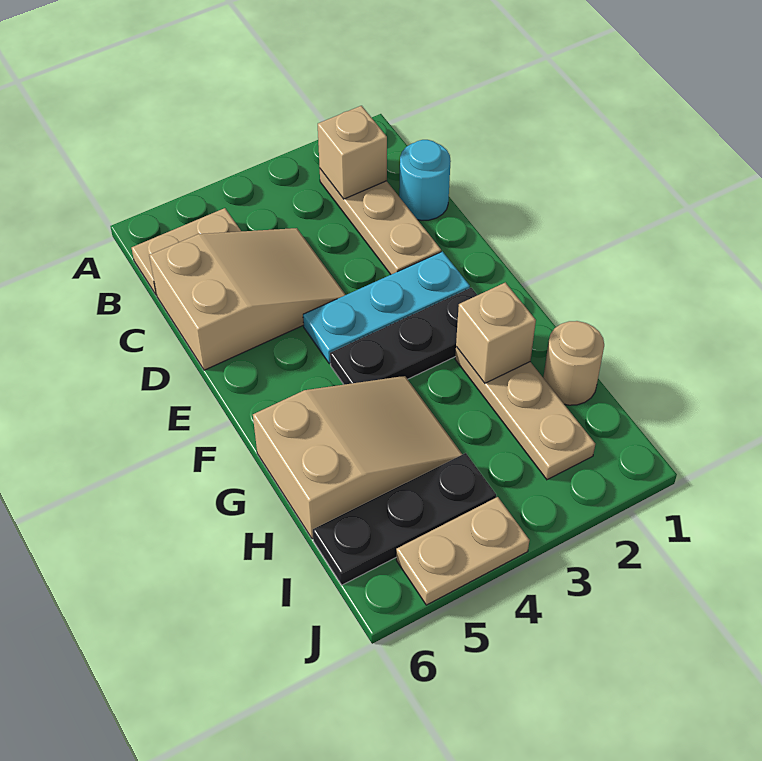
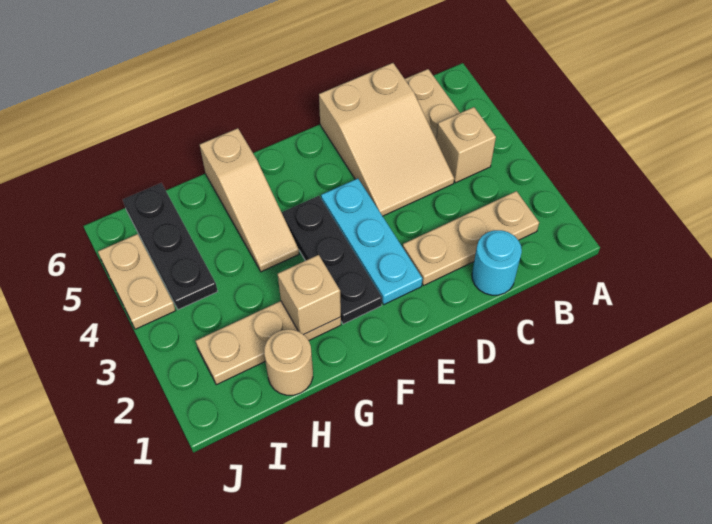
tan brick B2 level 2 -> tan brick B4 level 1
tan slope G4:H6 level 1 top 6 -> tan slope G4:G6 level 1 top 6

